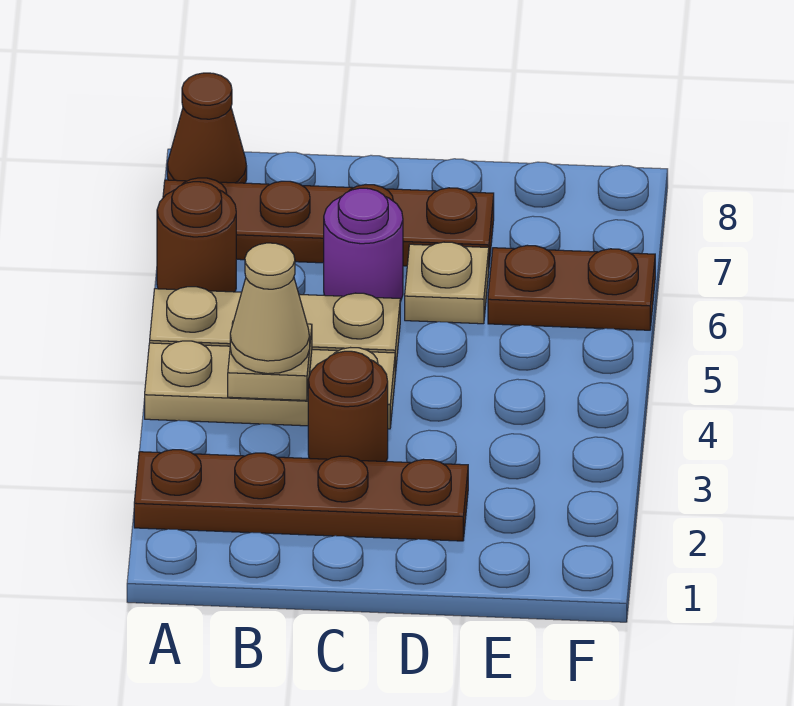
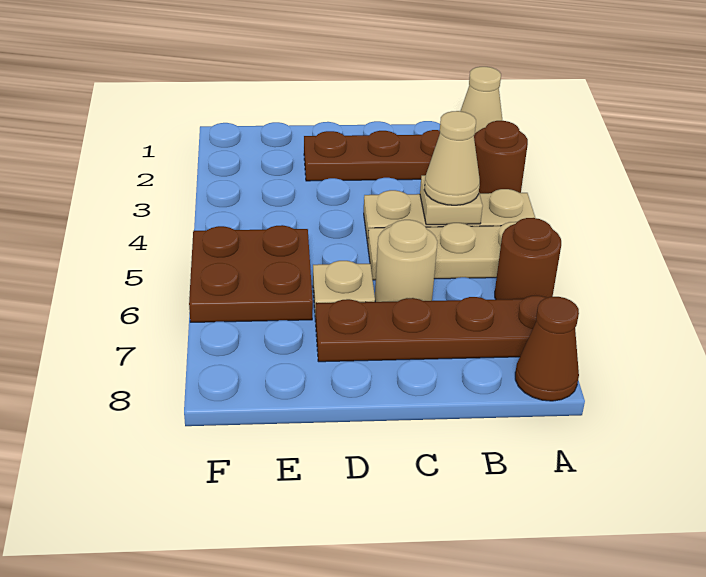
none -> tan cone A1 level 1
brown round brick C3 level 1 -> brown round brick A3 level 1
purple round brick C6 level 1 -> tan round brick C6 level 1
brown plate E6:F6 level 1 -> brown plate E5:F6 level 1

